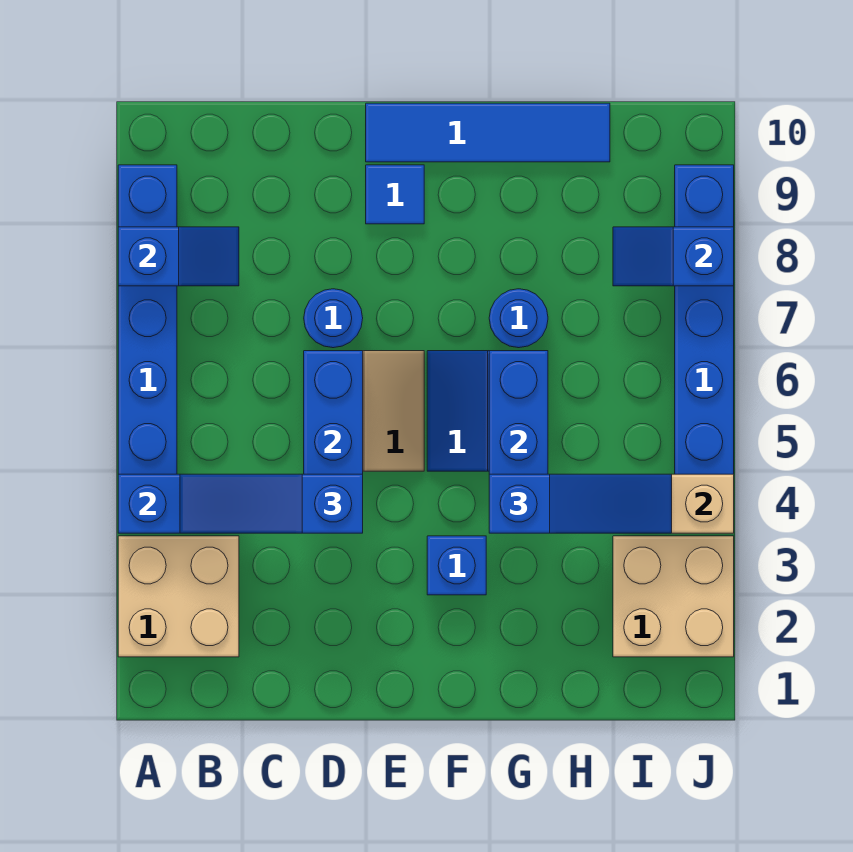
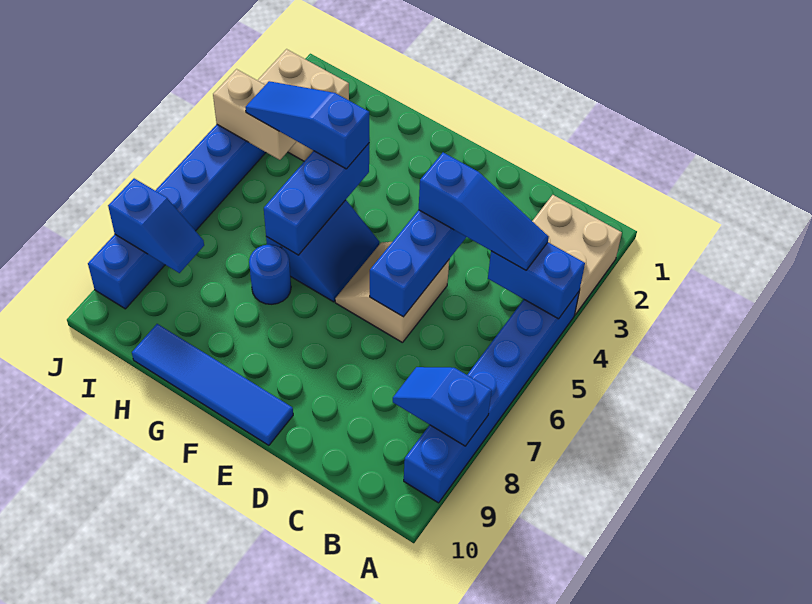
blue round brick D7 level 1 -> none
blue tile E9 level 1 -> none
blue brick F3 level 1 -> none

